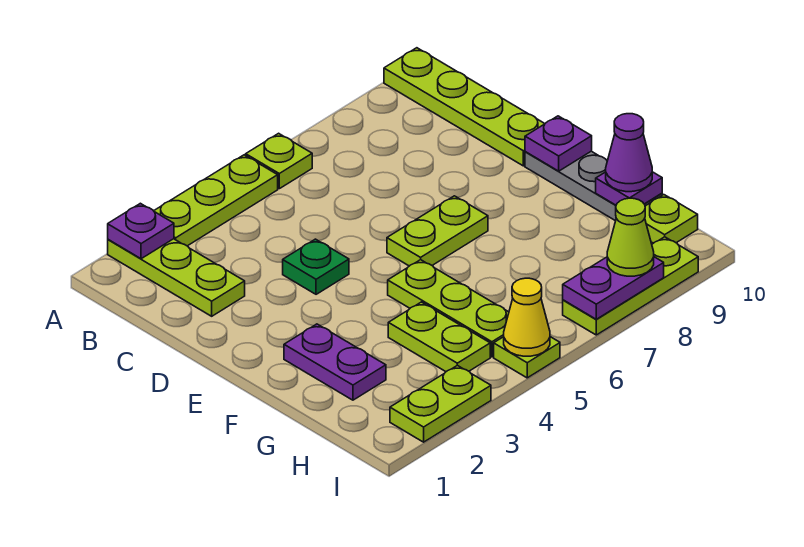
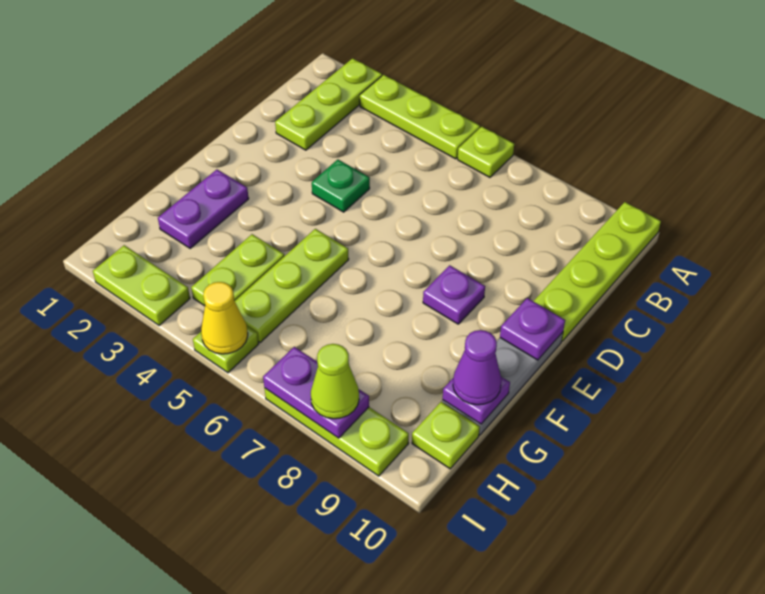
purple plate A2 level 2 -> purple plate E8 level 1
lime plate E6:E7 level 1 -> none

